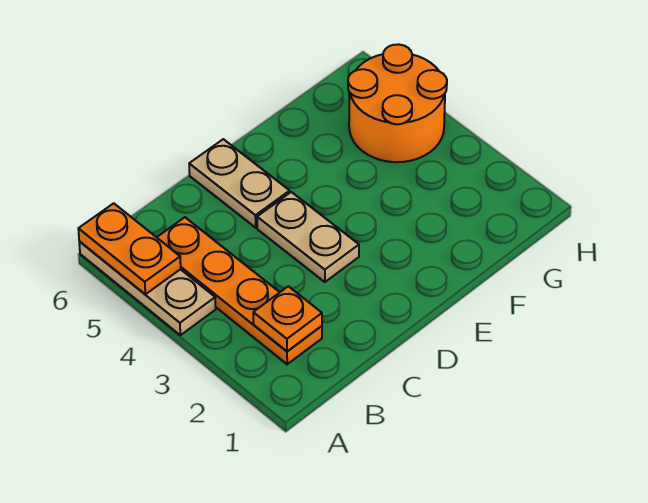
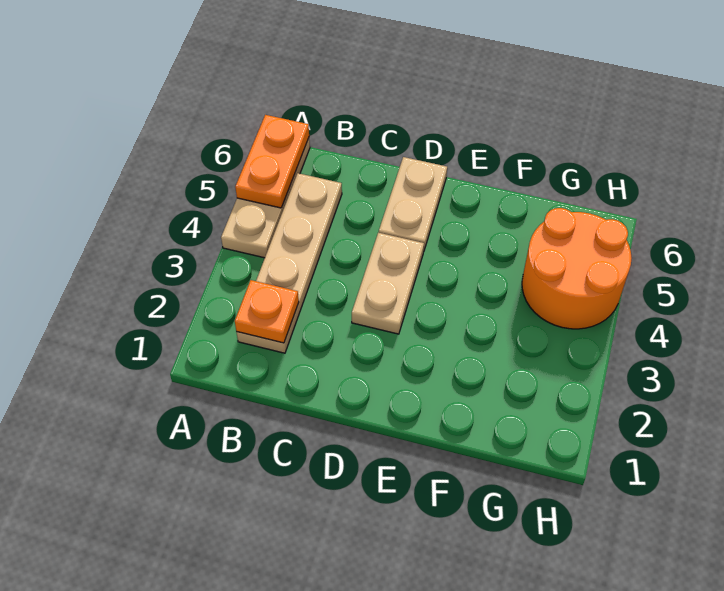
orange plate B2:B5 level 1 -> tan plate B2:B5 level 1

